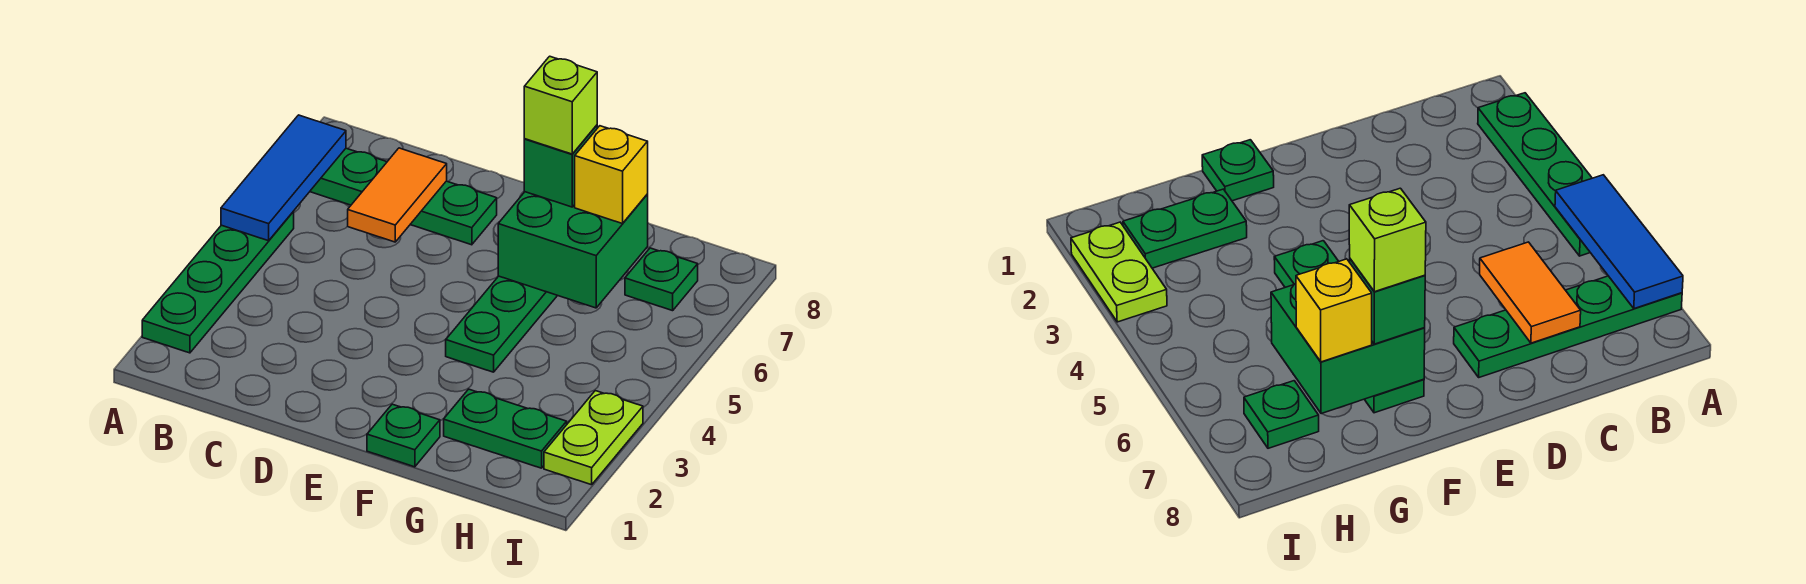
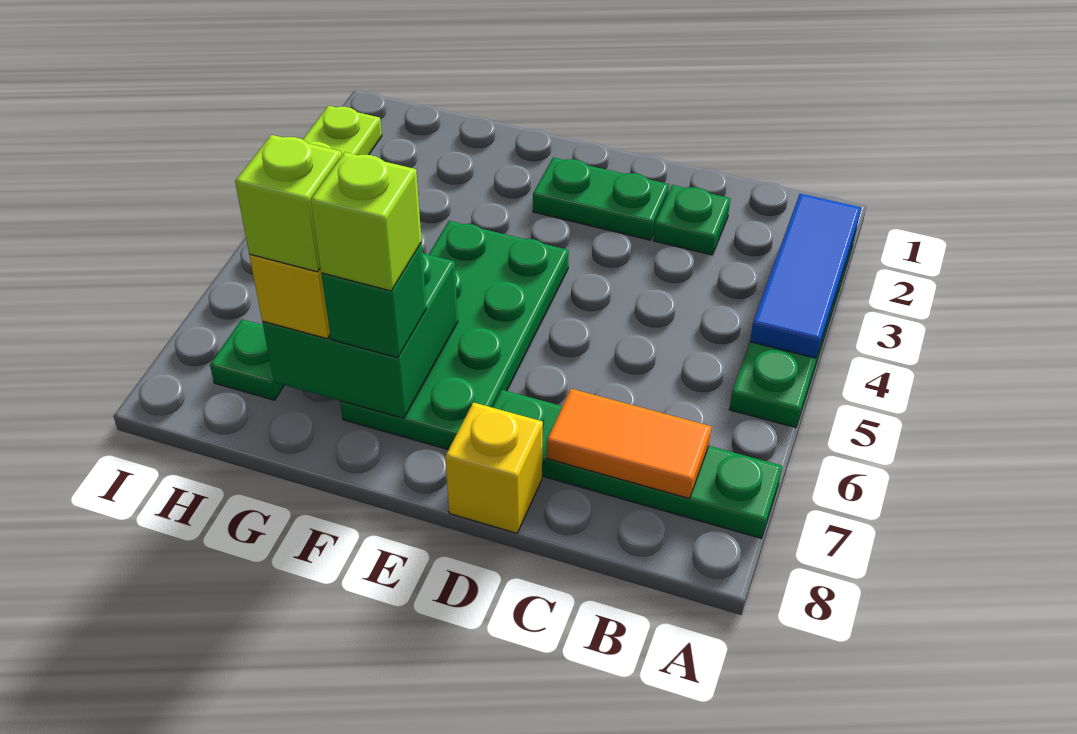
blue tile A5:A7 level 2 -> blue tile A2:A4 level 2
orange tile C6:C7 level 2 -> orange tile B7:C7 level 2
none -> yellow brick D8 level 1
green plate F1 level 1 -> green plate C2 level 1
green plate F4:F7 level 1 -> green plate E4:F7 level 1
green plate G2:H2 level 1 -> green plate D2:E2 level 1
none -> lime brick G7 level 4

